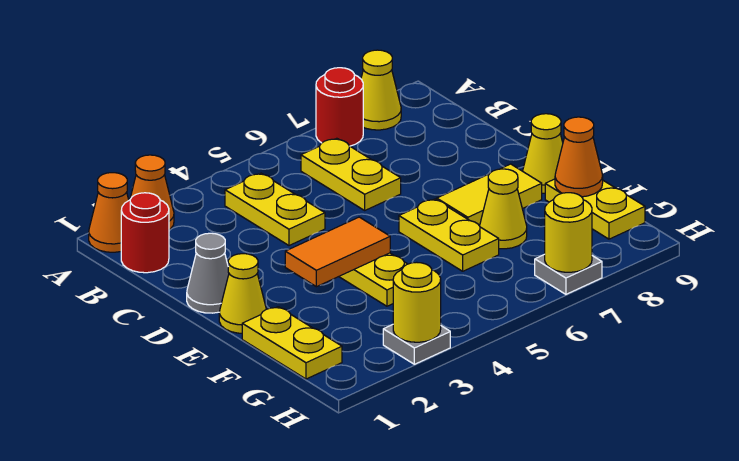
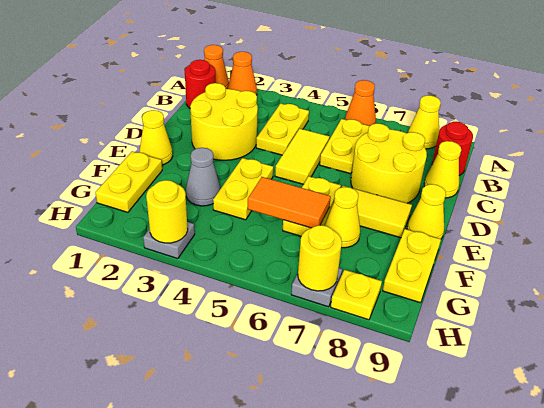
red round brick A7 level 1 -> red round brick B9 level 1
none -> yellow round brick C2:D3 level 1
none -> yellow tile C5:D5 level 1
none -> yellow round brick C7:D8 level 1
none -> yellow cone C9 level 1
grey cone D1 level 1 -> grey cone F3 level 1
orange tile E3:E4 level 2 -> orange tile F5:F6 level 2
orange cone F9 level 2 -> orange cone A6 level 1
none -> yellow plate H8 level 1

